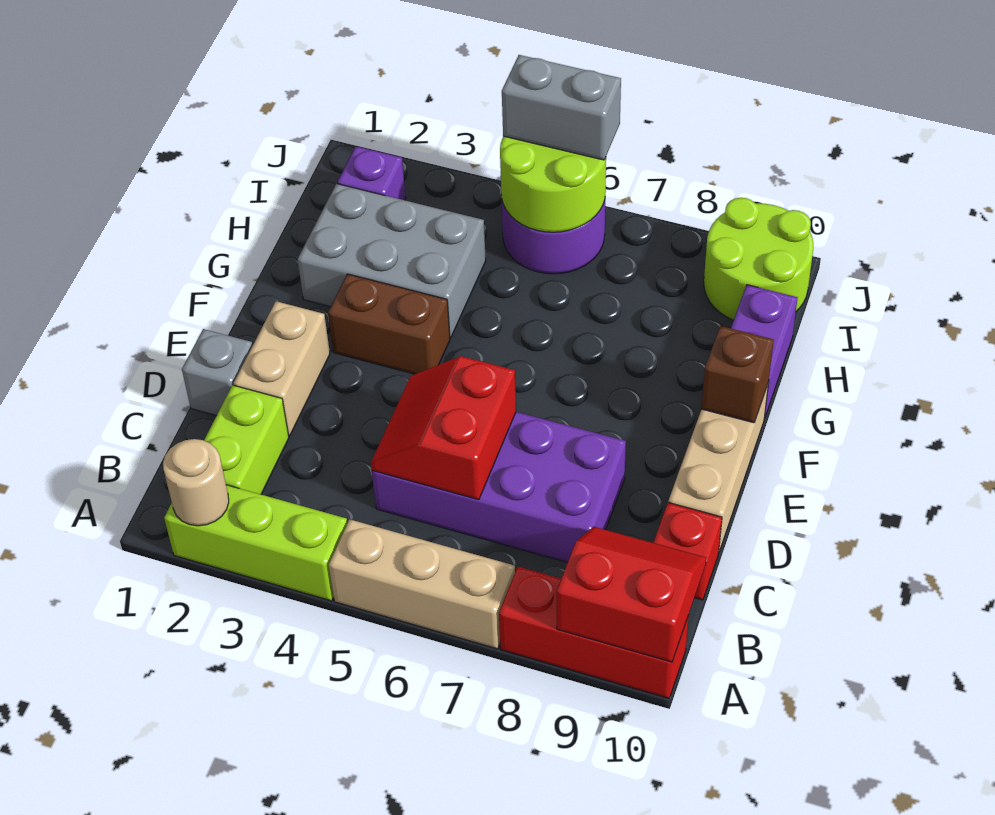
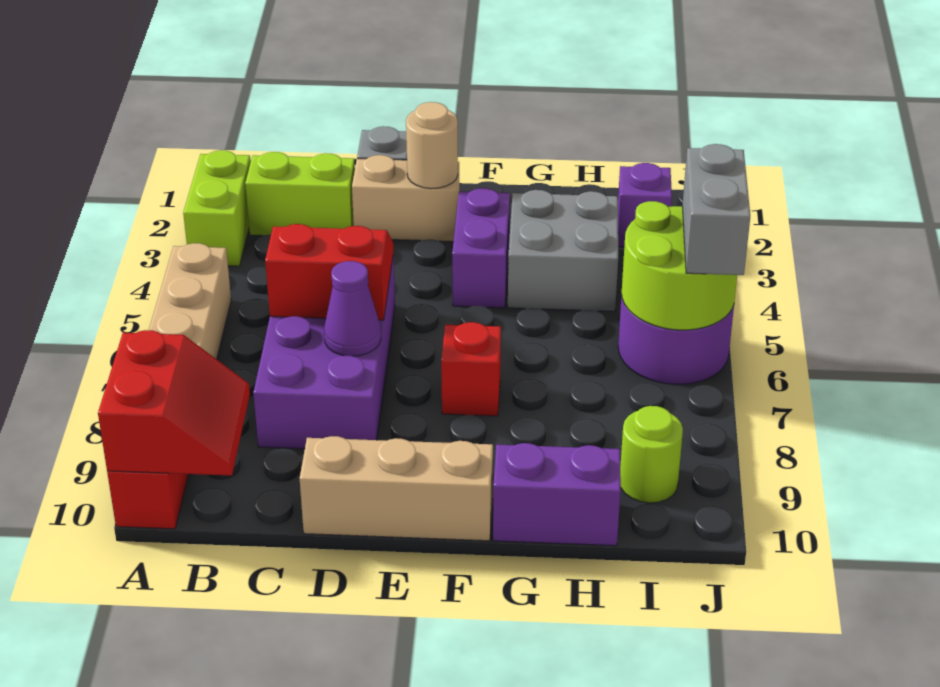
lime brick A2:A4 level 1 -> lime brick A2:A3 level 1
tan round brick A2 level 2 -> tan round brick E2 level 2
red brick C10 level 1 -> red brick F7 level 1
none -> purple cone D7 level 2
brown brick F3:F4 level 1 -> purple brick F3:F4 level 1
brown brick F10 level 2 -> none
grey brick G2:H4 level 1 -> grey brick G3:H4 level 1
lime round brick I9:J10 level 1 -> lime round brick I9 level 1

